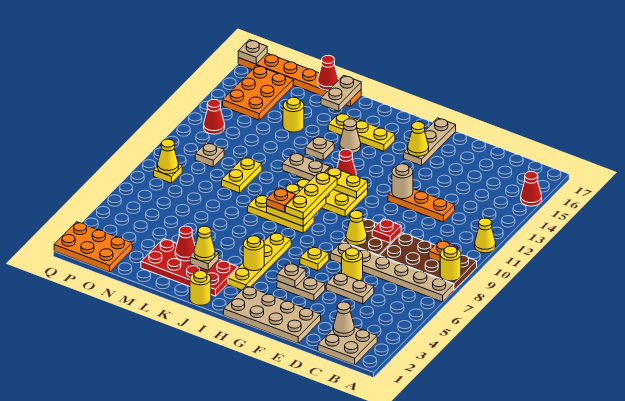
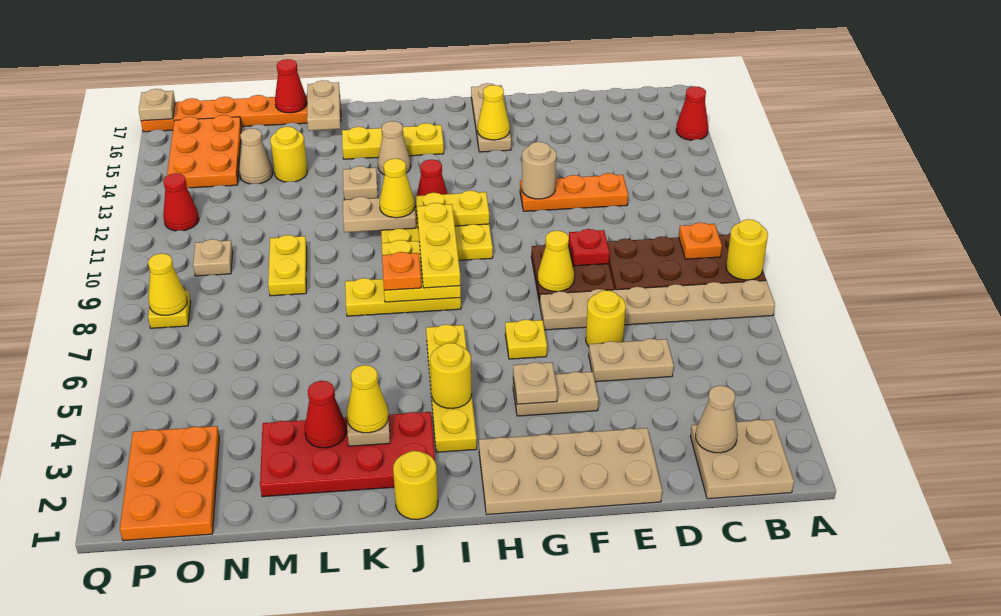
yellow cone A11 level 1 -> yellow cone J11 level 3
none -> tan cone N14 level 1
orange plate O1:Q2 level 1 -> orange plate O1:P3 level 1

